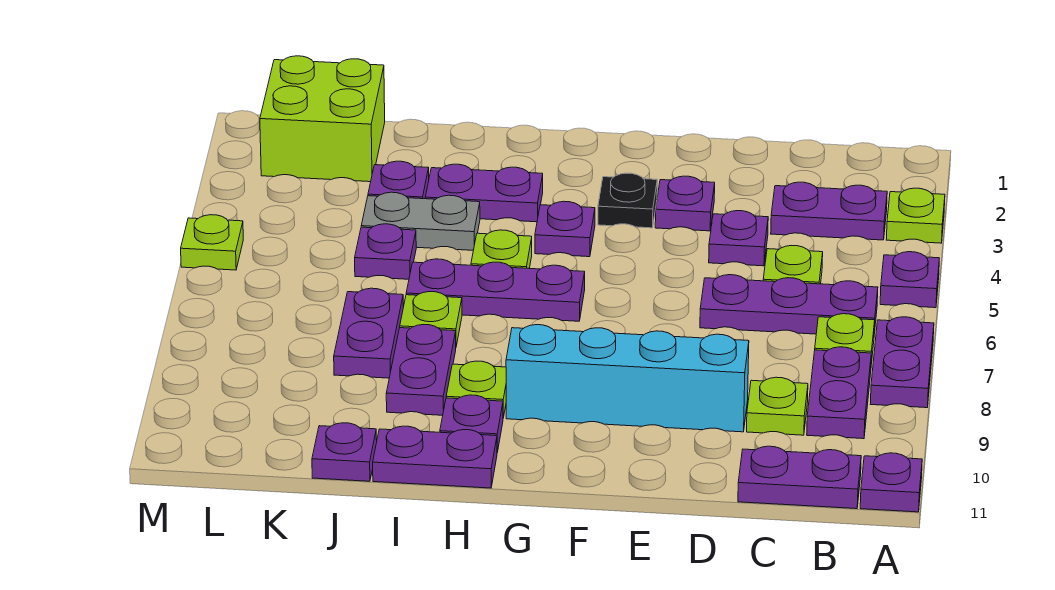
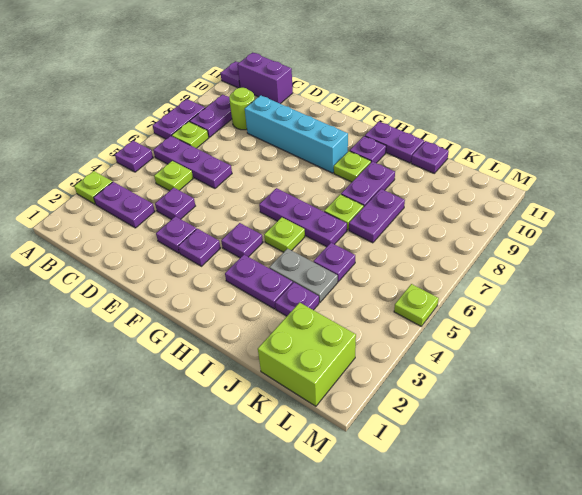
purple plate B11:C11 level 1 -> purple brick B11:C11 level 1
lime plate C9 level 1 -> lime round brick C9 level 1
black plate F3 level 1 -> purple plate F3 level 1

